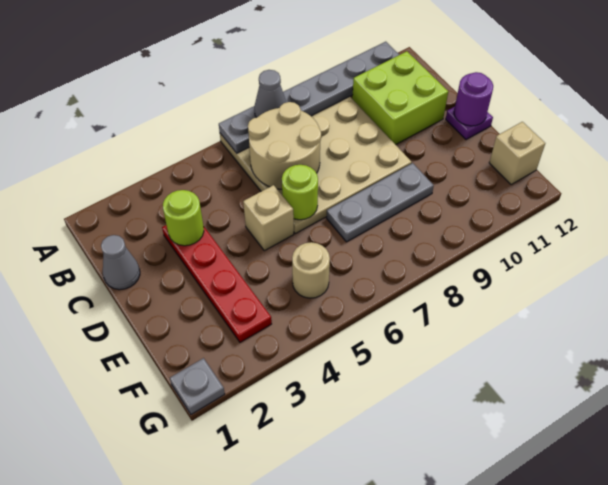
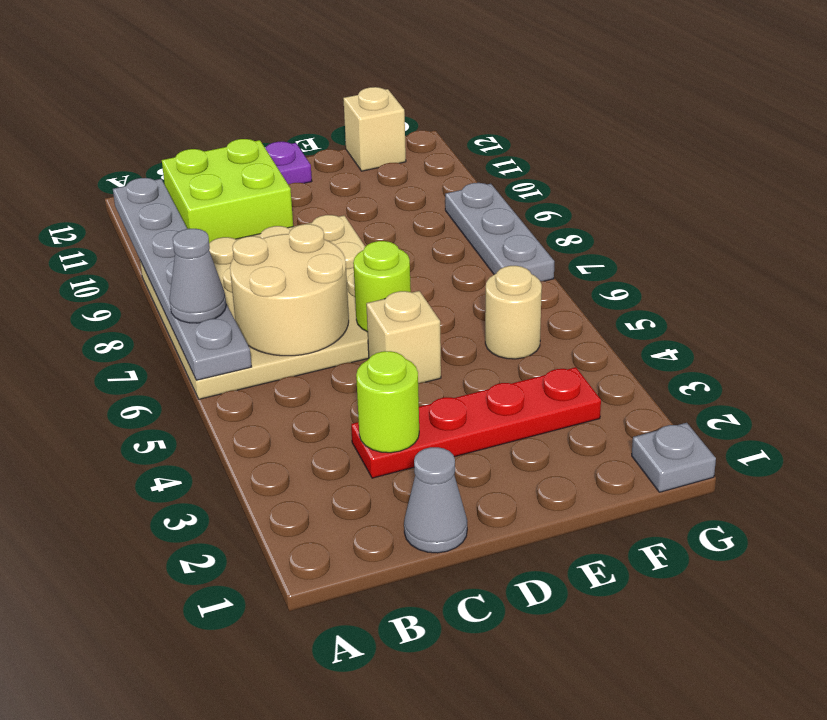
purple round brick D12 level 2 -> none
grey plate E7:E9 level 1 -> grey plate G7:G9 level 1

